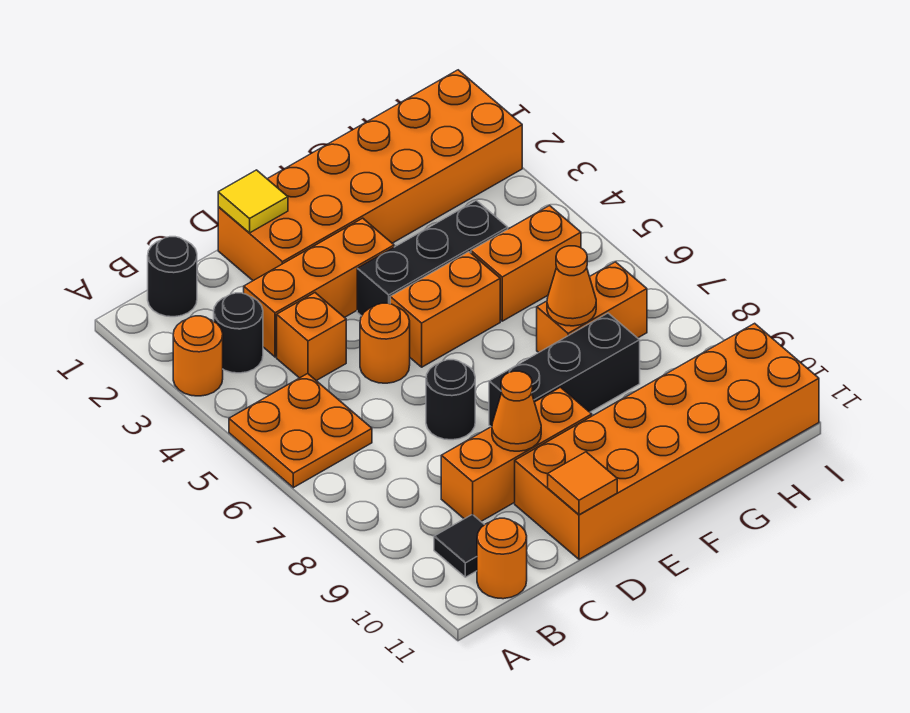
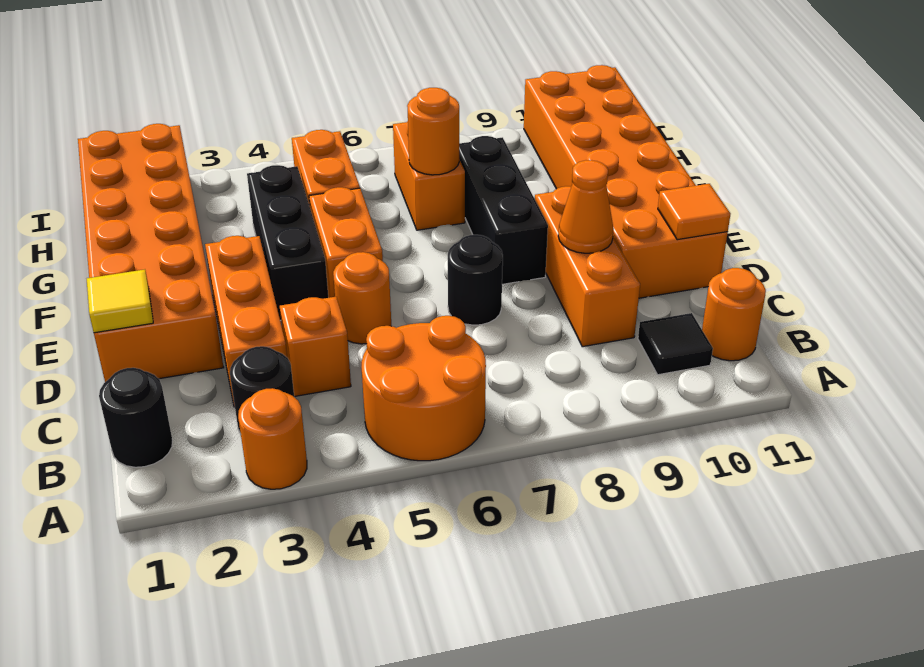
orange plate A5:B6 level 1 -> orange round brick A5:B6 level 1
orange cone G7 level 2 -> orange round brick G7 level 2

